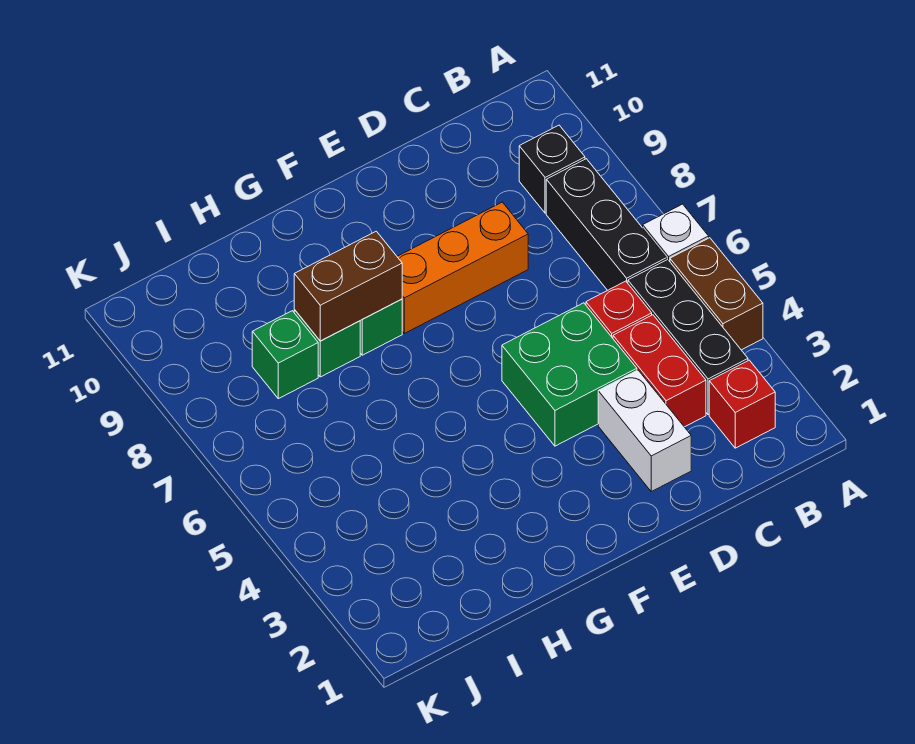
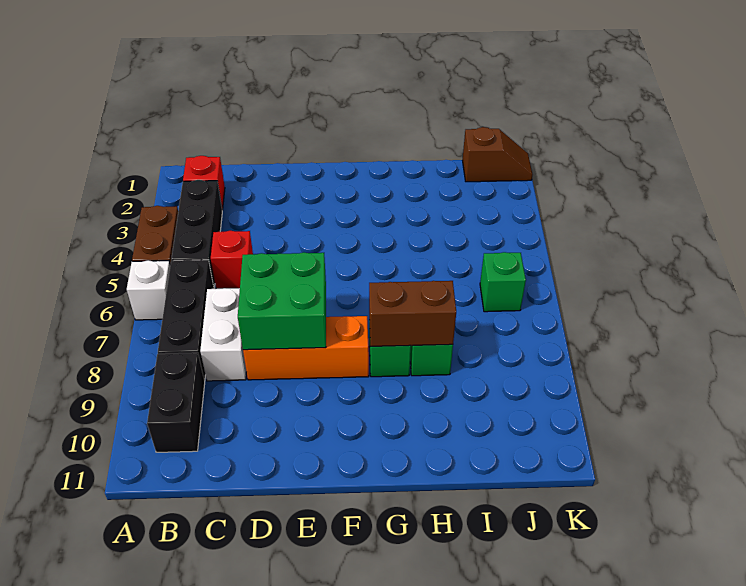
black brick B9 level 1 -> black brick B9:B10 level 1
red brick C3:C4 level 1 -> none
white brick D2:D3 level 1 -> white brick C7:C8 level 1
green brick D4:E5 level 1 -> green brick D7:E8 level 2
green brick I8 level 1 -> green brick J6 level 1
none -> brown slope J1:K1 level 1 top J

